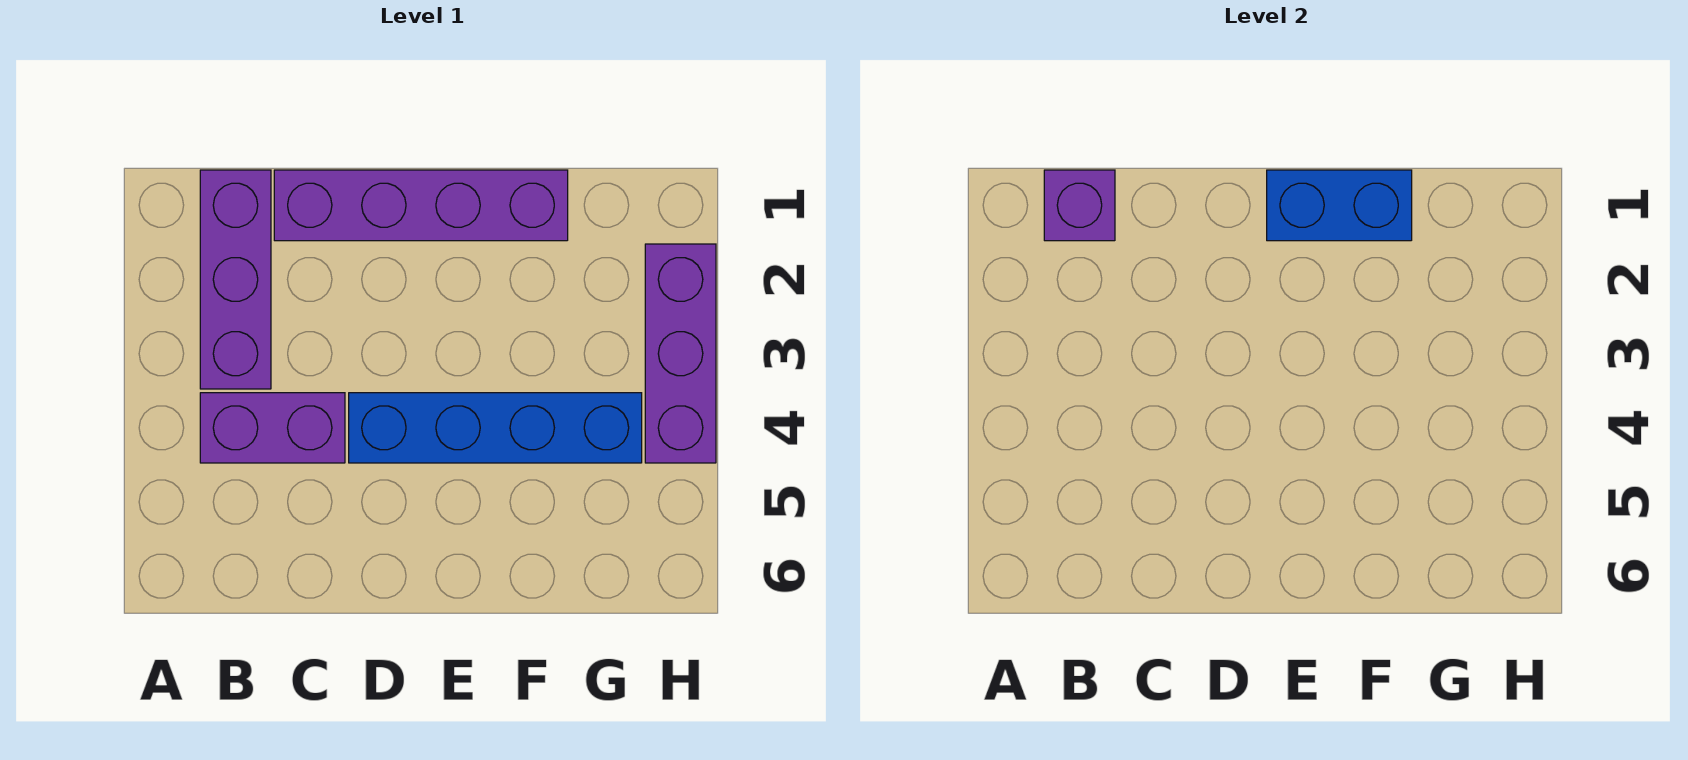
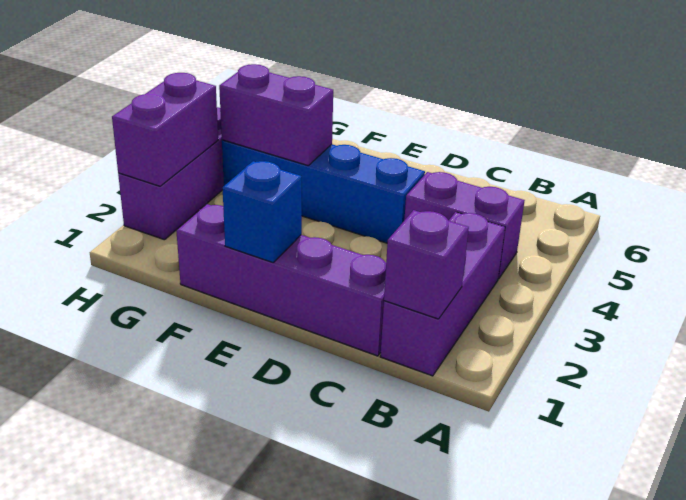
blue brick E1:F1 level 2 -> blue brick E1 level 2
none -> purple brick F4:G4 level 2
none -> purple brick H2:H3 level 2

